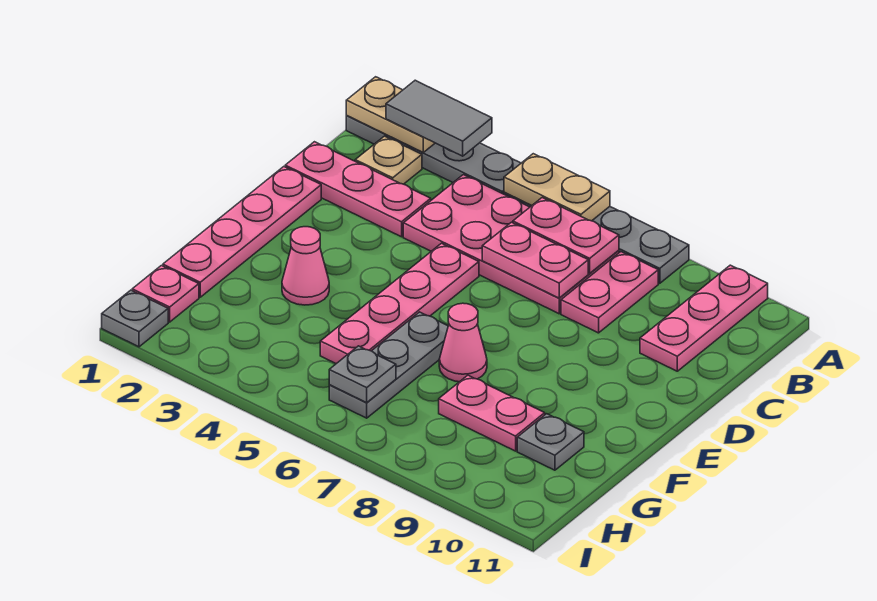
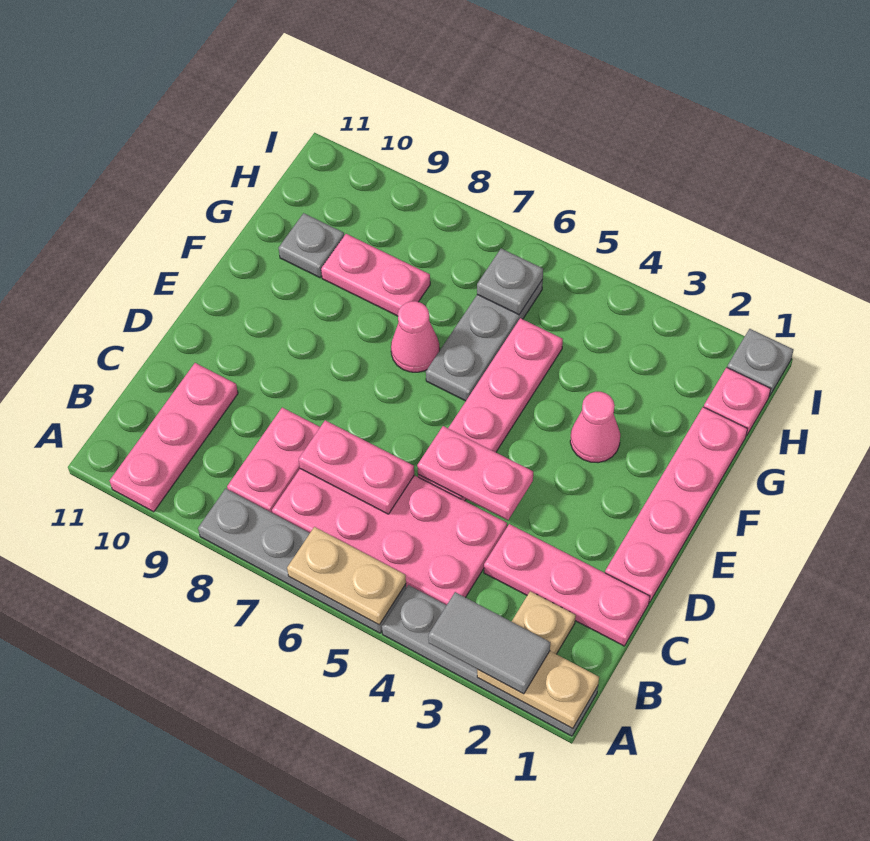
pink plate B6:B7 level 2 -> pink plate D4:D5 level 2

